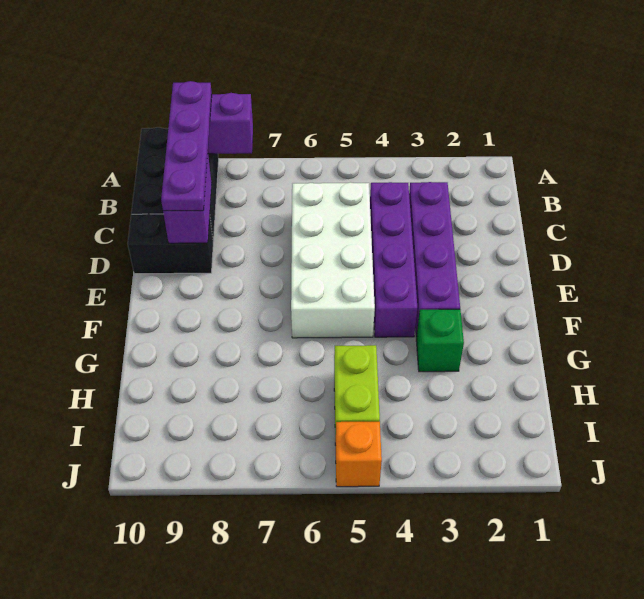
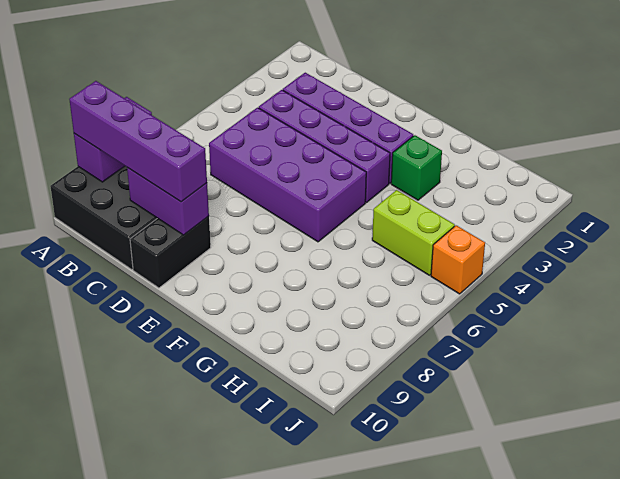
purple plate A9:D9 level 3 -> purple brick A9:D9 level 3
white brick C5:F6 level 1 -> purple brick C5:F6 level 1

